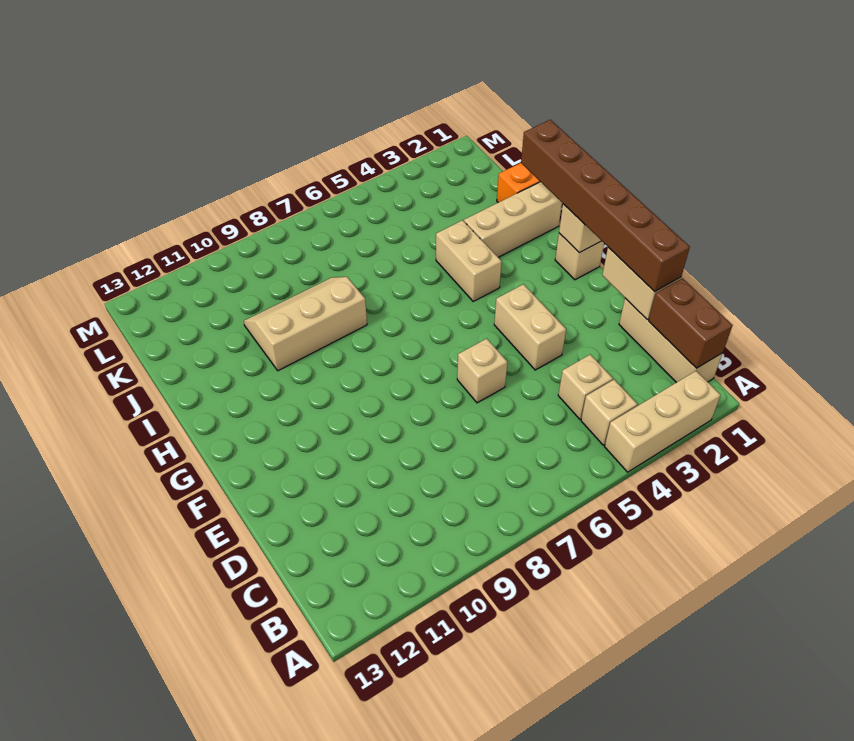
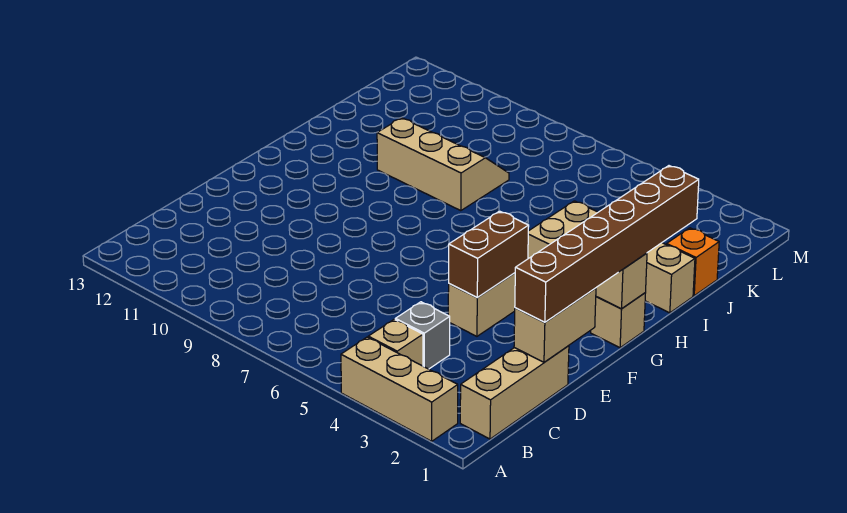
brown brick B1:C1 level 2 -> brown brick E4:F4 level 2
tan brick C4 level 1 -> grey brick C4 level 1
tan brick E6 level 1 -> none

